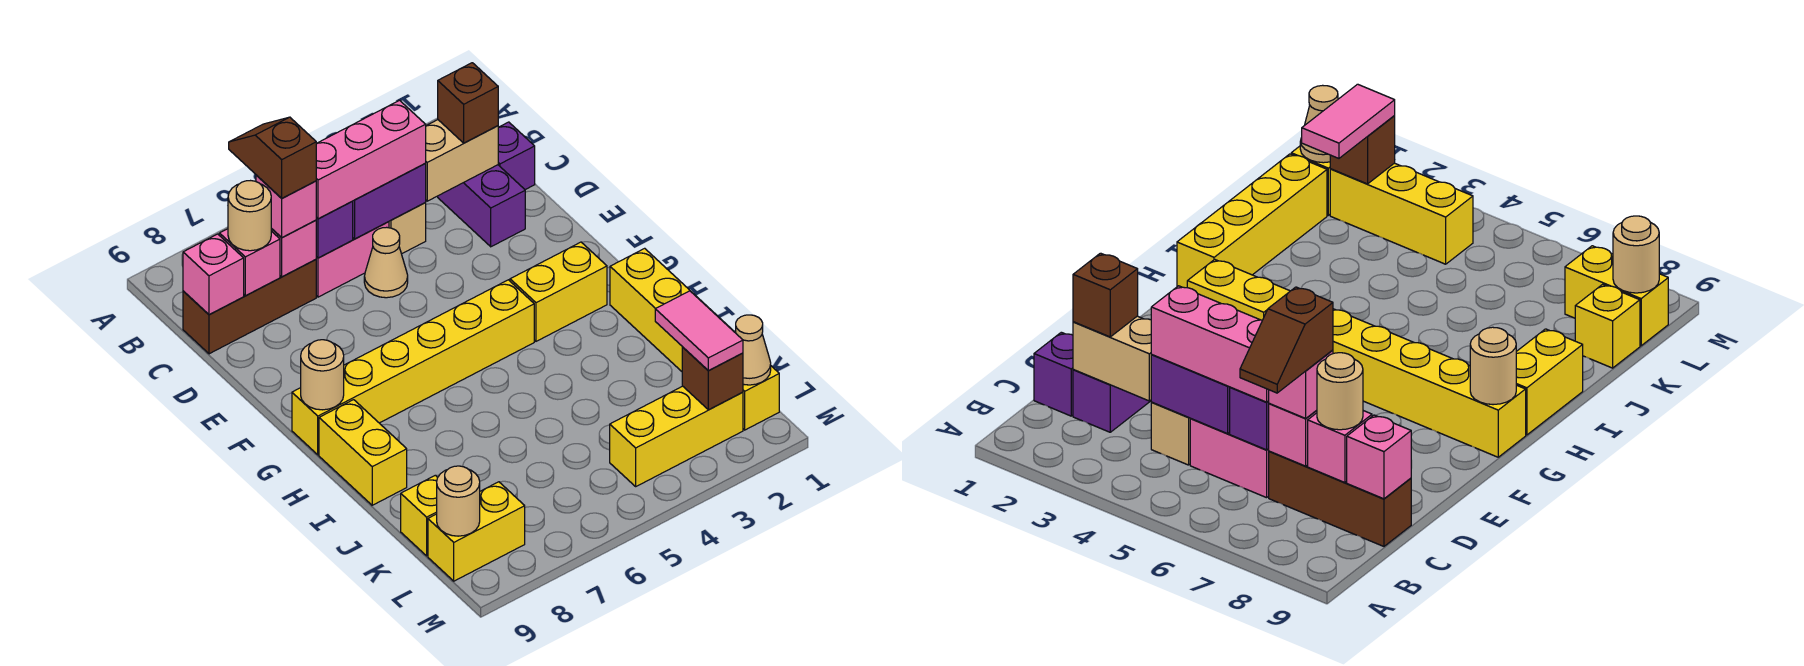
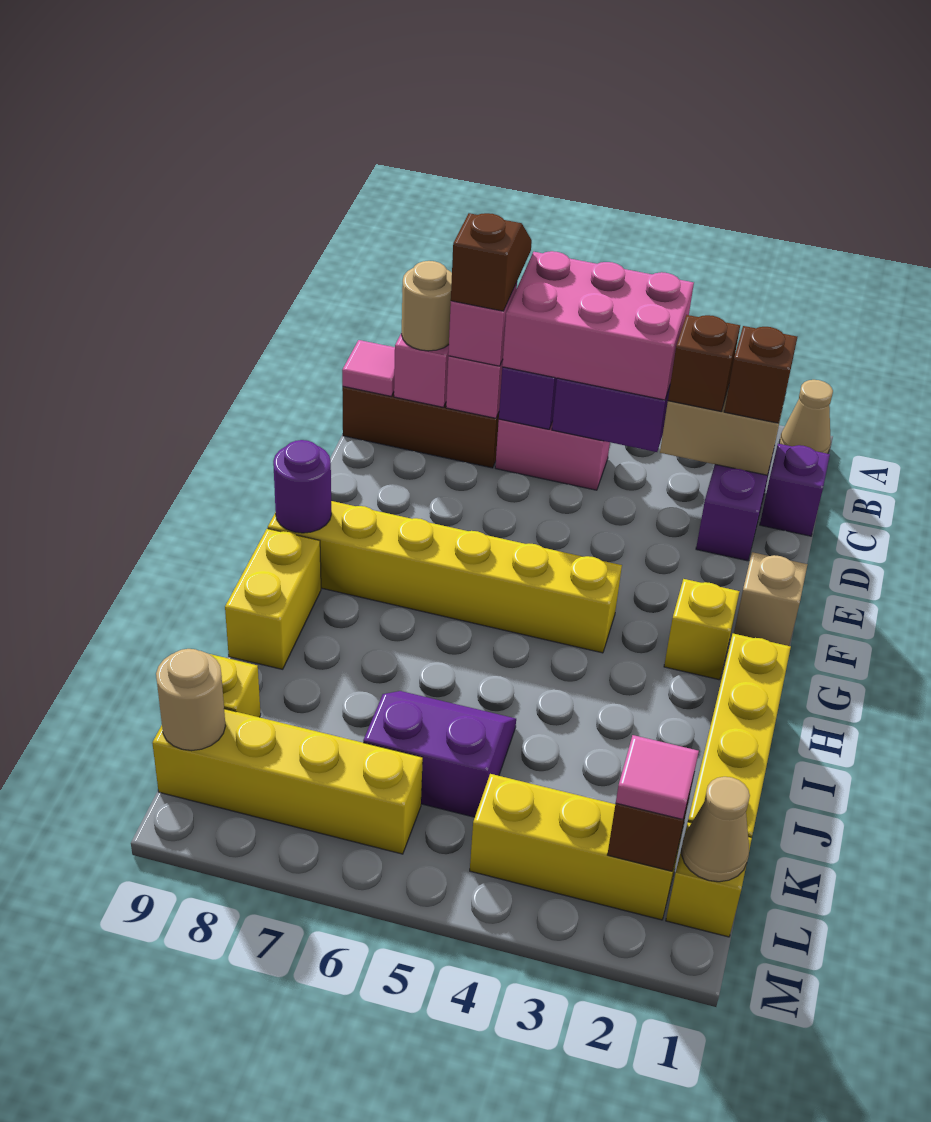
none -> brown brick C3 level 3
tan brick C4 level 1 -> tan brick F1 level 1
pink brick C4:C6 level 3 -> pink brick B4:C6 level 3
pink brick C9 level 2 -> pink tile C9 level 2
tan cone D5 level 1 -> tan cone A1 level 1
yellow brick G2:G3 level 1 -> yellow brick G2 level 1
tan round brick G9 level 2 -> purple round brick G9 level 2
none -> purple slope J5:K6 level 1 top K
pink tile K2:L2 level 3 -> pink tile L2 level 3
yellow brick L8:L9 level 1 -> yellow brick L6:L9 level 1

